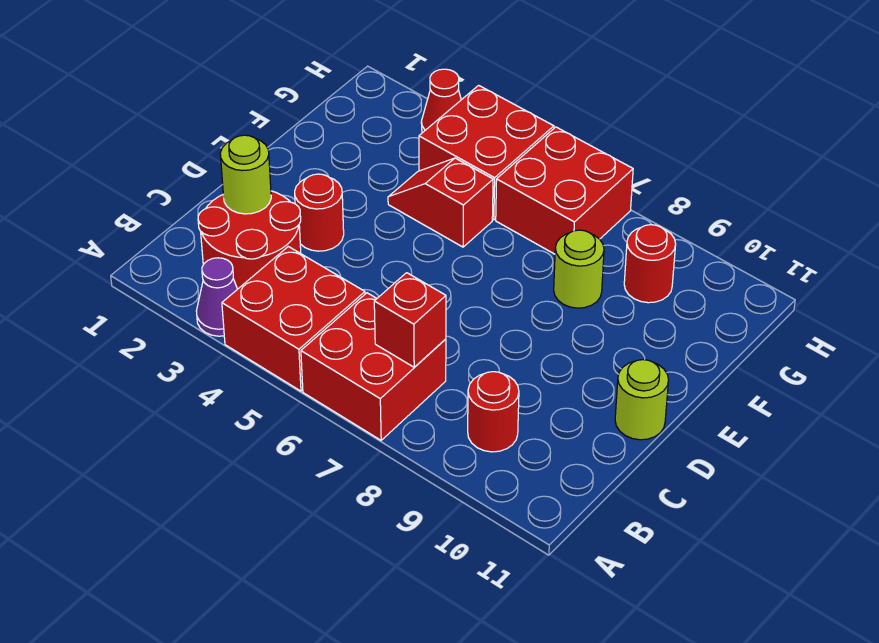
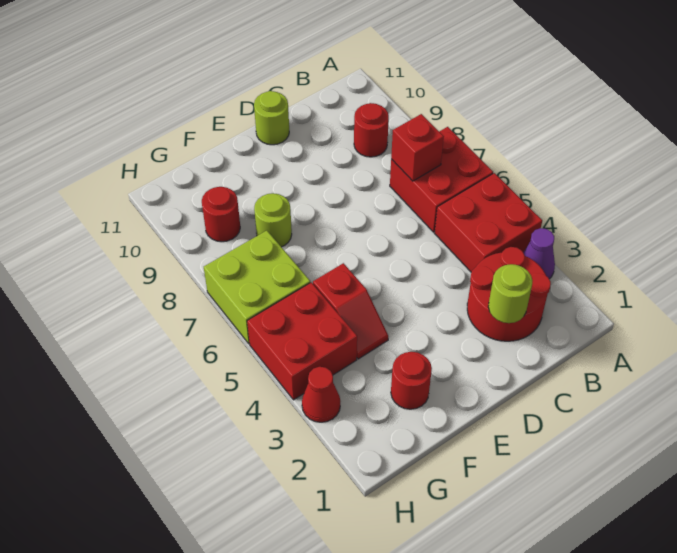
red round brick D3 level 1 -> red round brick F2 level 1
red brick G6:H7 level 1 -> lime brick G6:H7 level 1

